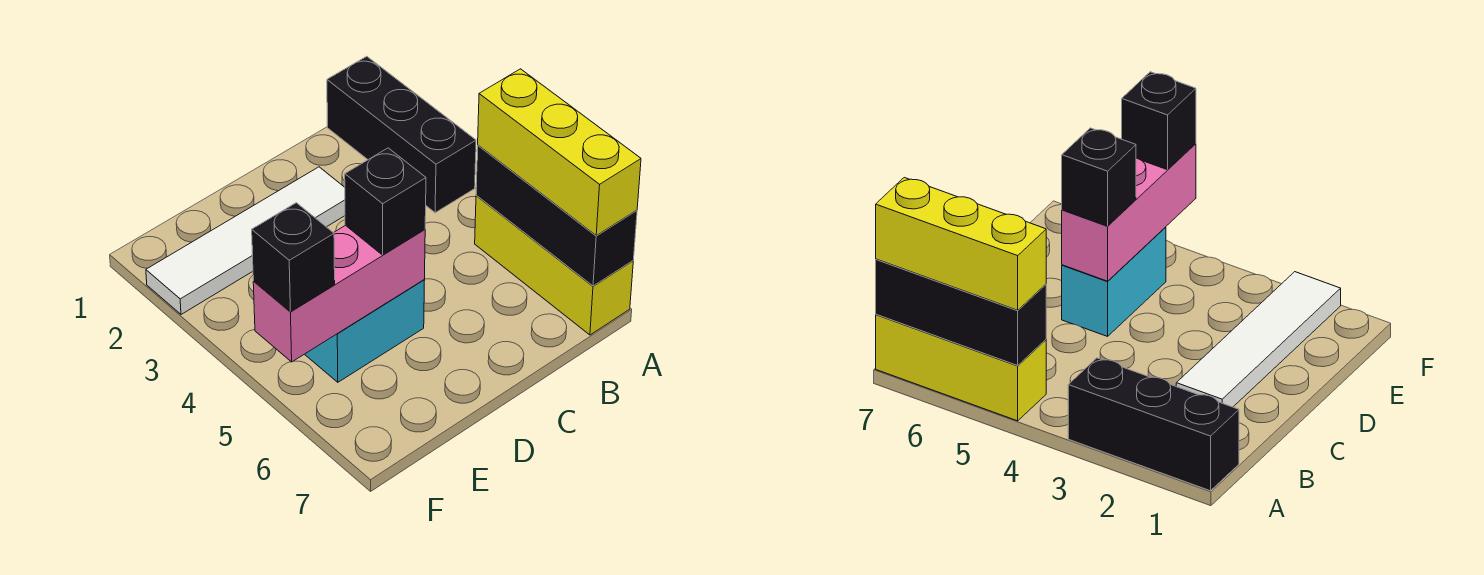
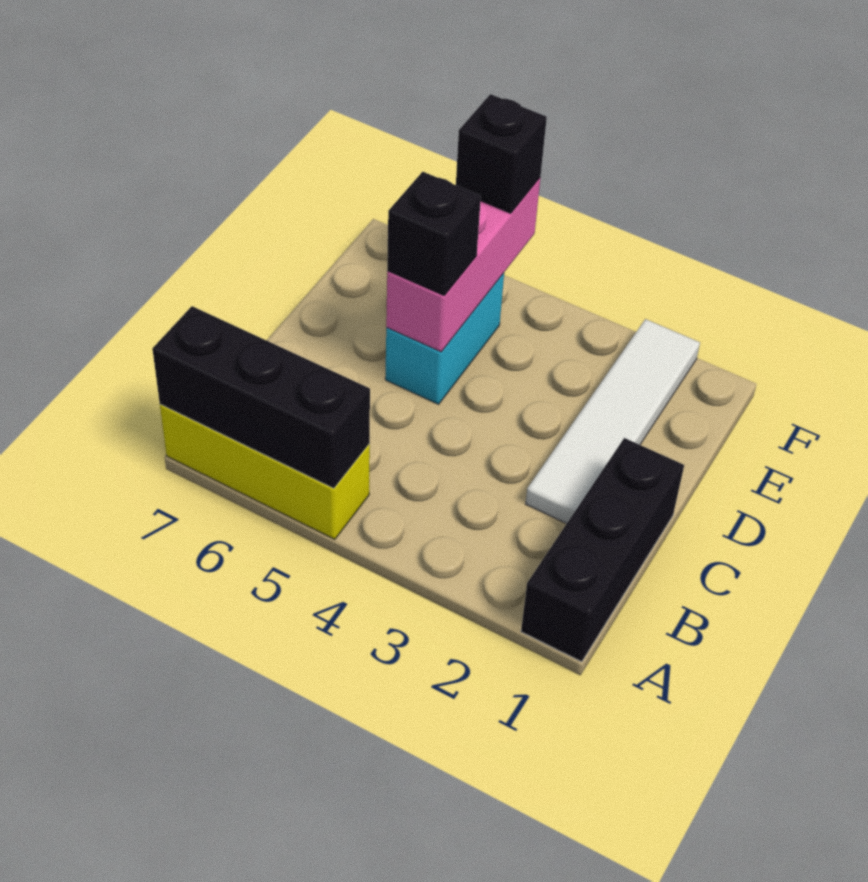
black brick A1:A3 level 1 -> black brick A1:C1 level 1
yellow brick A5:A7 level 3 -> none

